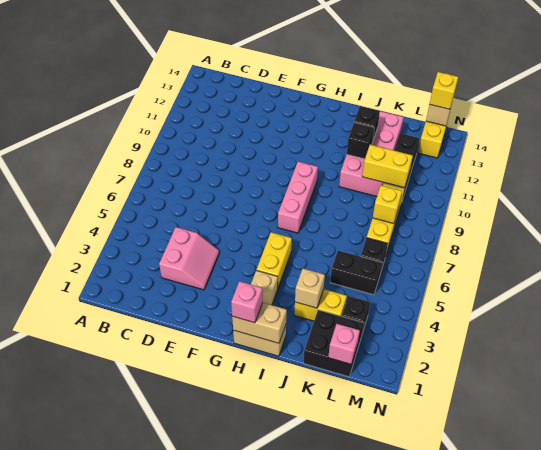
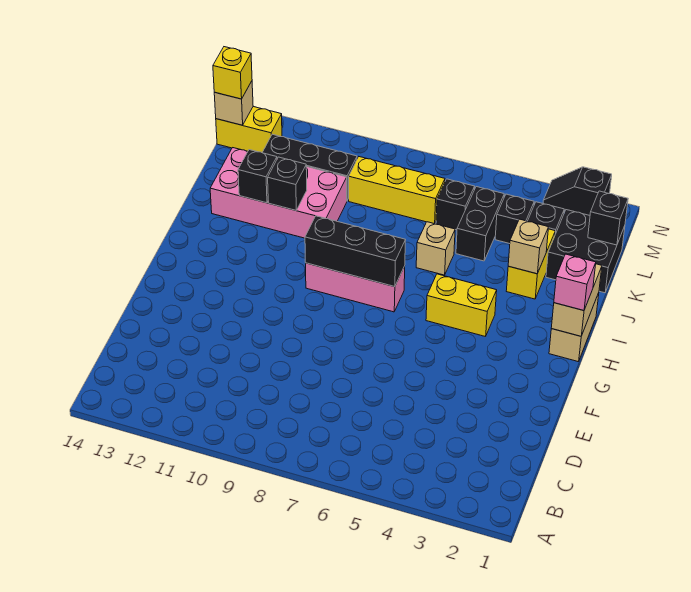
pink slope D3:E4 level 1 top D -> none
tan brick H3 level 1 -> tan brick J6 level 1
none -> black brick H7:H9 level 2
yellow brick K10:L10 level 2 -> none
pink brick L1 level 2 -> black brick L1 level 2
none -> black brick L4 level 1
yellow brick L8 level 2 -> none
none -> black slope N2:N3 level 1 top 2

